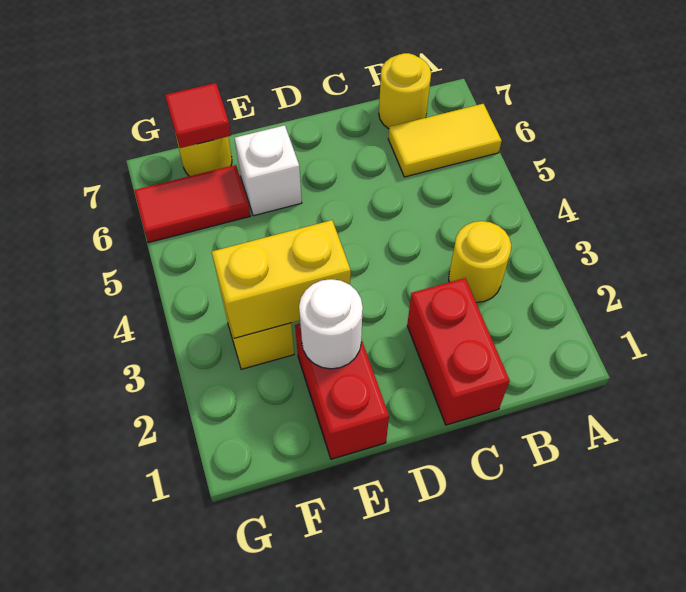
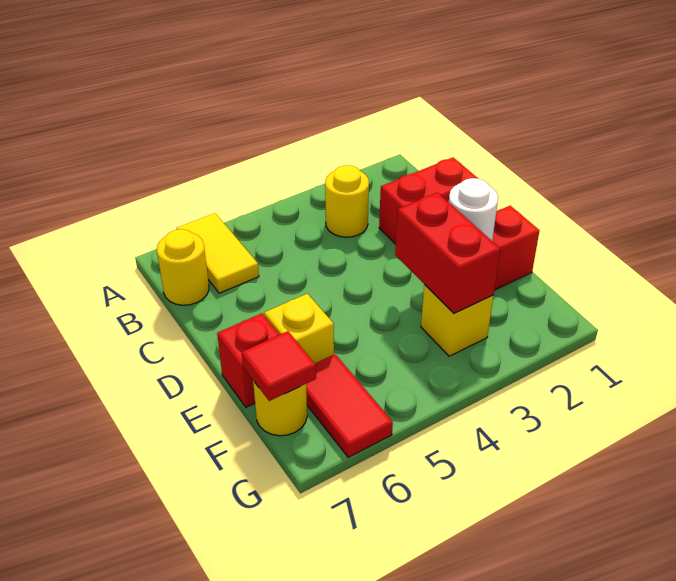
yellow brick E3:F3 level 2 -> red brick E3:F3 level 2
white brick E6 level 1 -> yellow brick E6 level 1
none -> red brick E7 level 1

